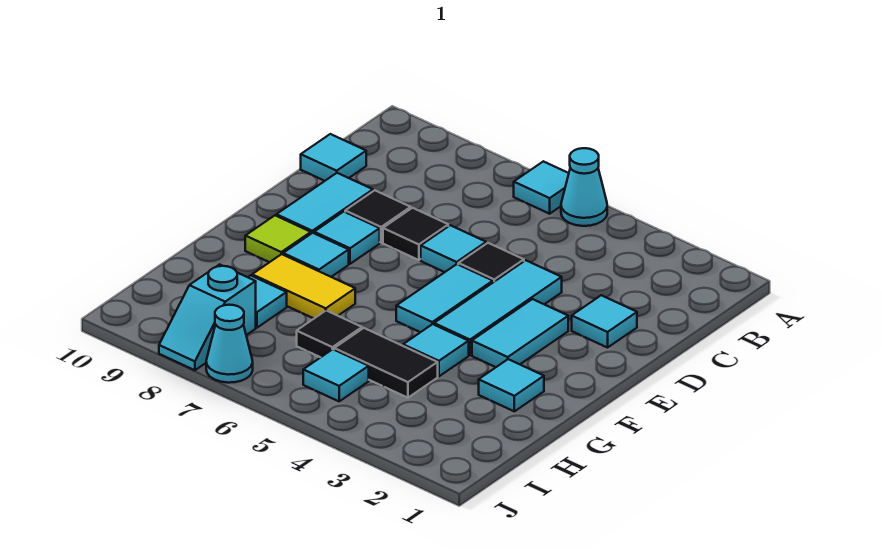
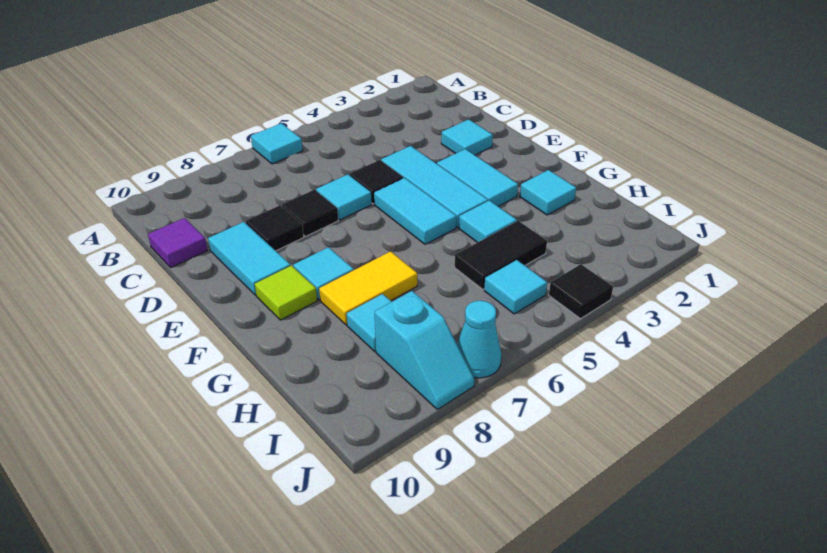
cyan cone A5 level 1 -> none
cyan tile C10 level 1 -> purple tile C10 level 1
cyan tile E8 level 1 -> none
black tile H6 level 1 -> black tile J4 level 1

